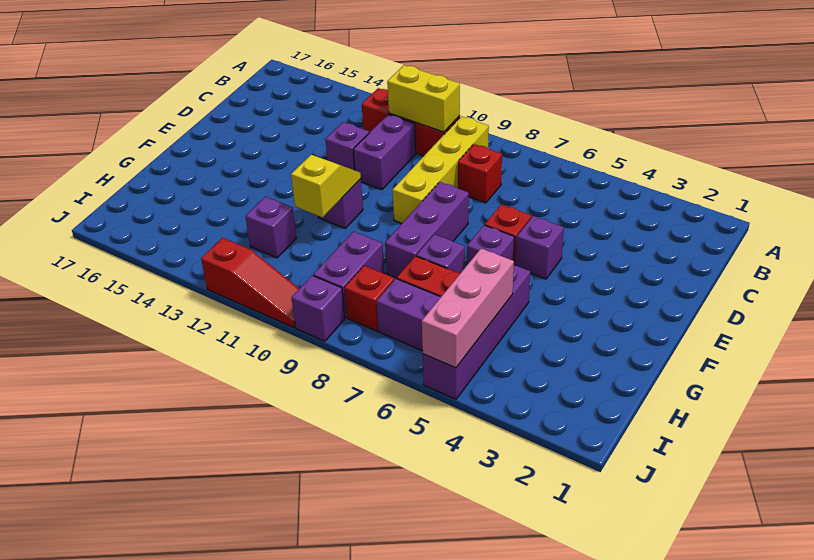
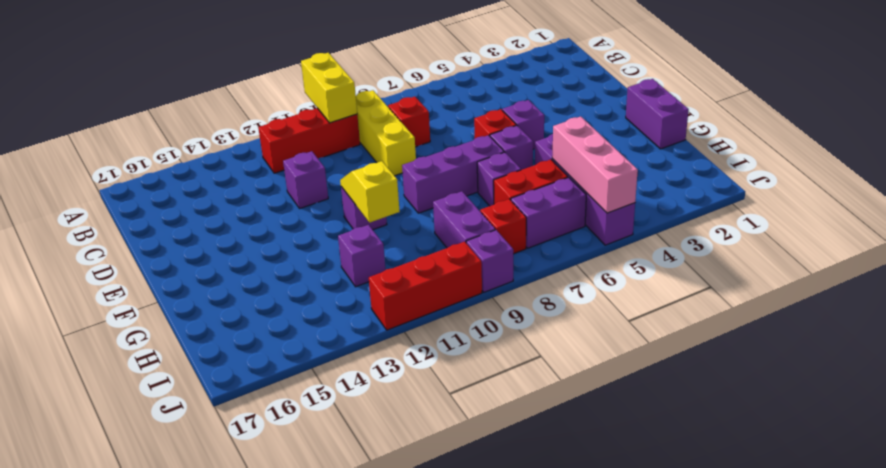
yellow brick B9:E9 level 1 -> yellow brick B9:D9 level 1
yellow brick B10:B11 level 2 -> yellow brick A10:B10 level 2
purple brick C11:D11 level 1 -> purple brick F1:G1 level 1
purple brick E8:G8 level 1 -> purple brick F7:F9 level 1
red slope J10:J12 level 1 top 12 -> red brick J10:J12 level 1

